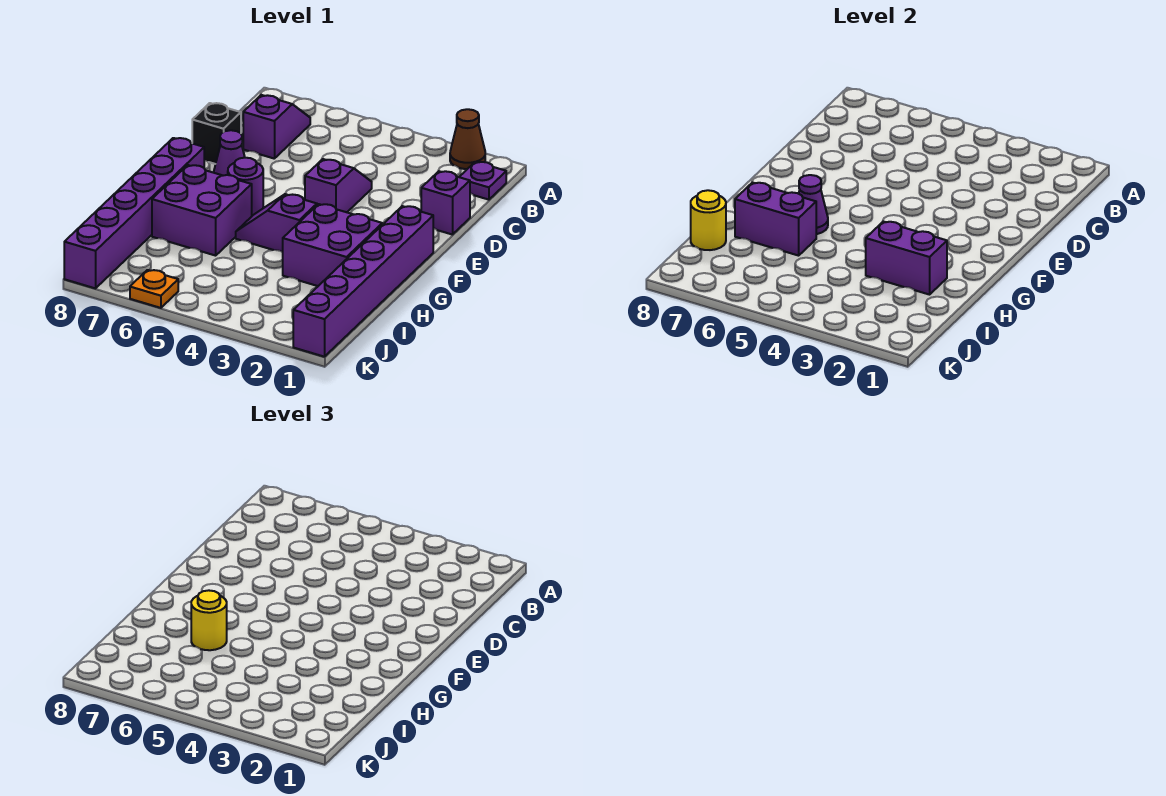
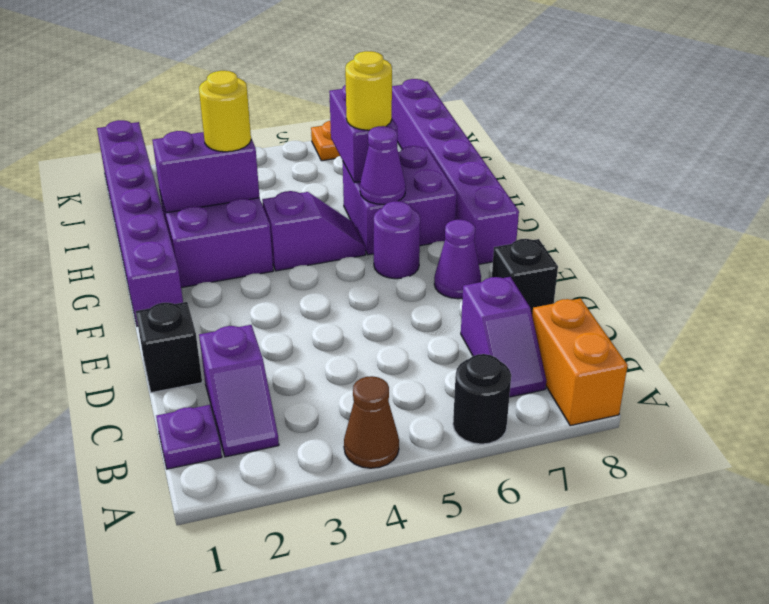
brown cone A2 level 1 -> brown cone A4 level 1
none -> black round brick A6 level 1
none -> orange brick A8:B8 level 1
purple brick D1 level 1 -> black brick D1 level 1
purple slope D4:E4 level 1 top E -> purple slope B2:C2 level 1 top C
purple brick H6:H7 level 2 -> purple brick H6:I6 level 2
yellow round brick I8 level 2 -> yellow round brick H3 level 3

